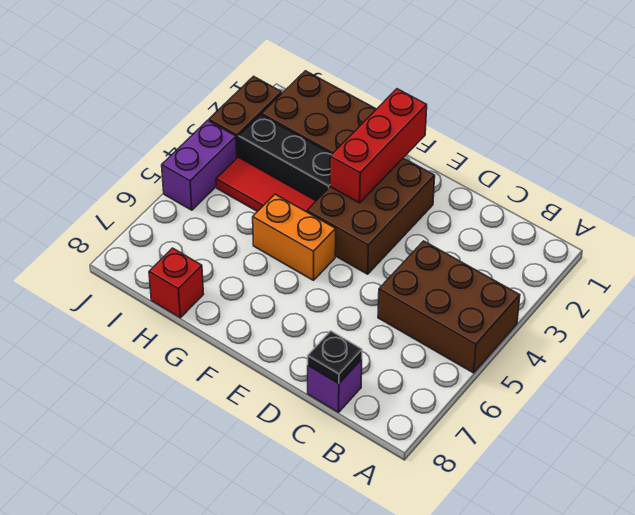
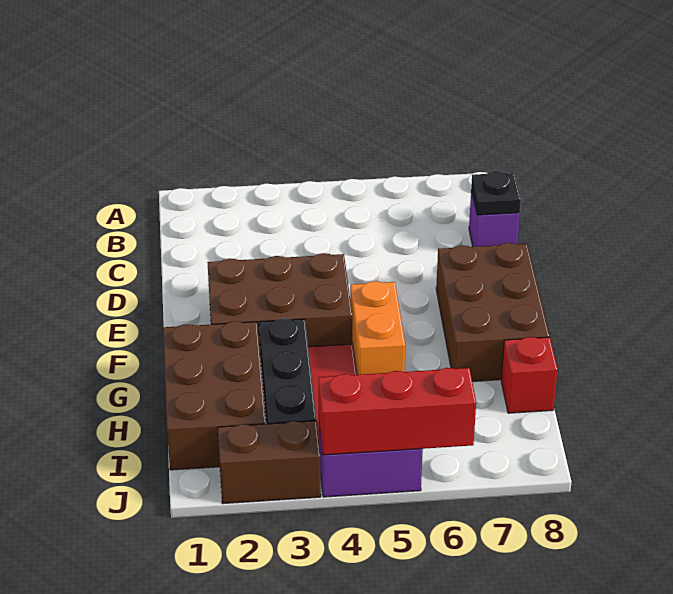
brown brick A4:C5 level 1 -> brown brick E7:G8 level 1
red brick F1:F3 level 2 -> red brick J4:J6 level 2

